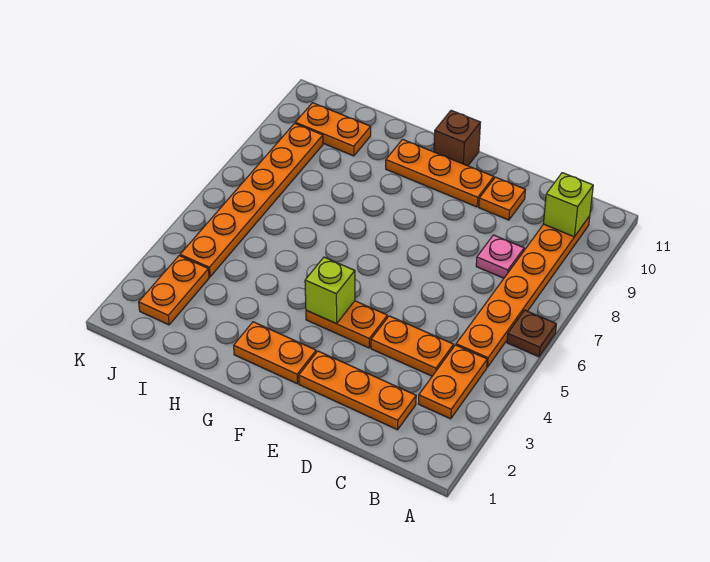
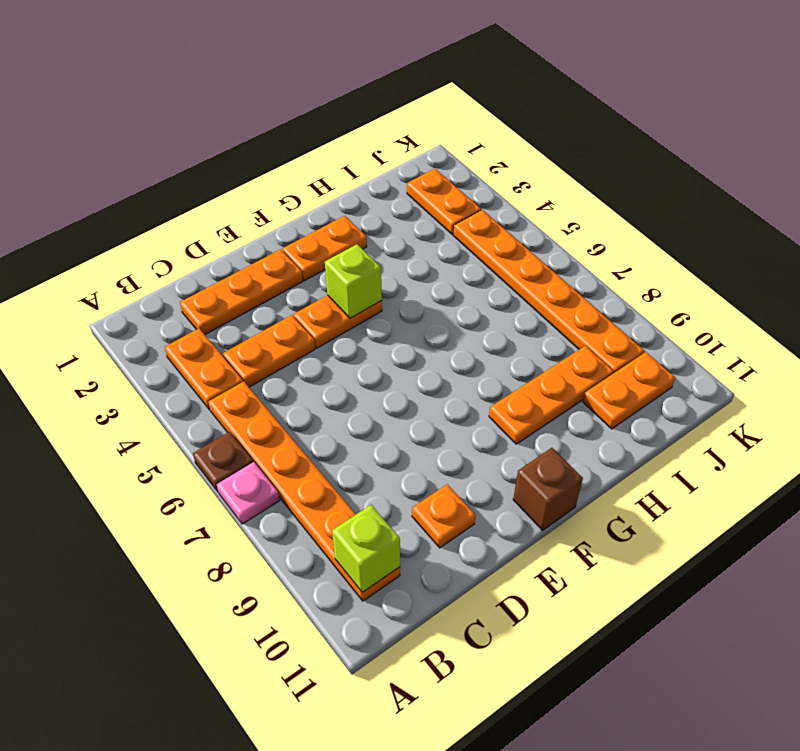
pink plate C8 level 1 -> pink plate A7 level 1
orange plate E10:G10 level 1 -> orange plate G9:I9 level 1

